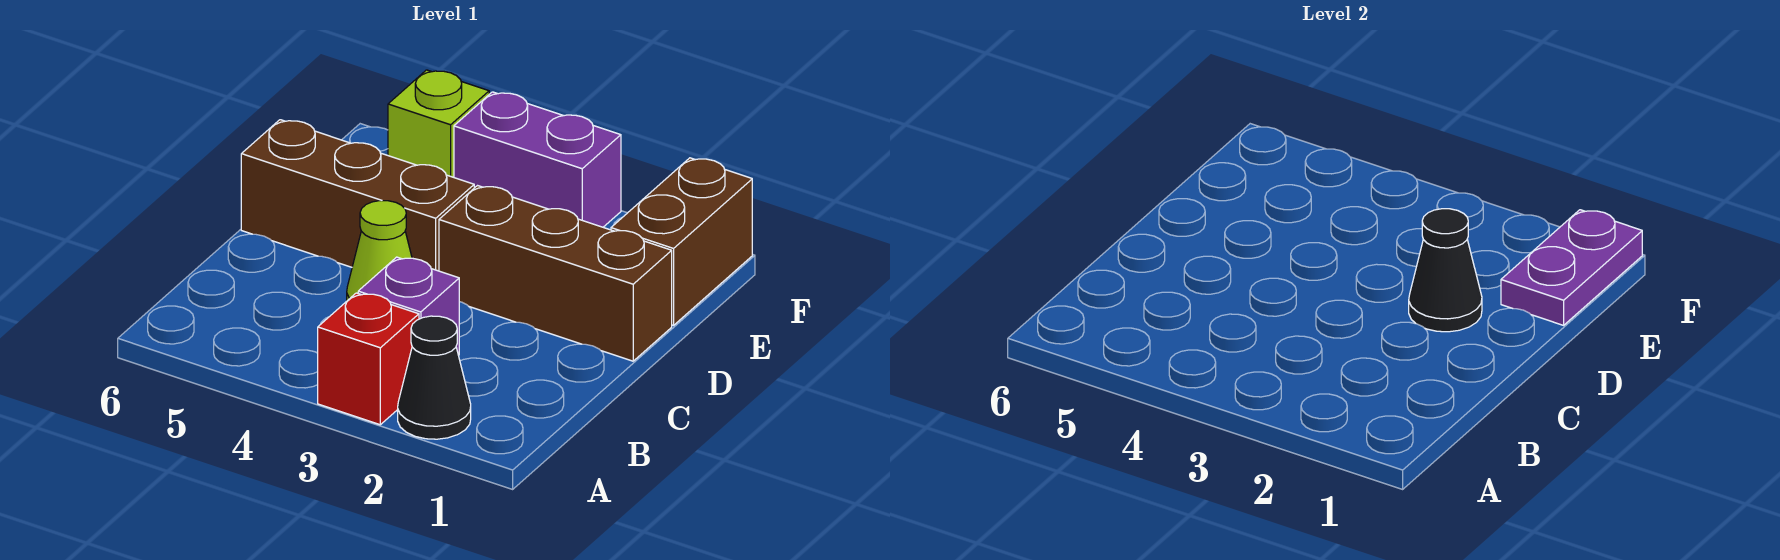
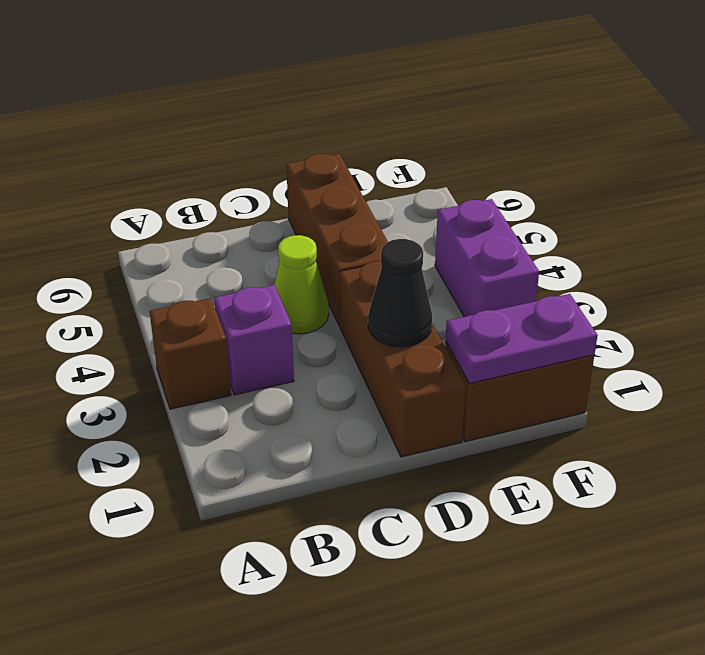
black cone A2 level 1 -> none
red brick A3 level 1 -> brown brick A3 level 1
lime brick F5 level 1 -> none

